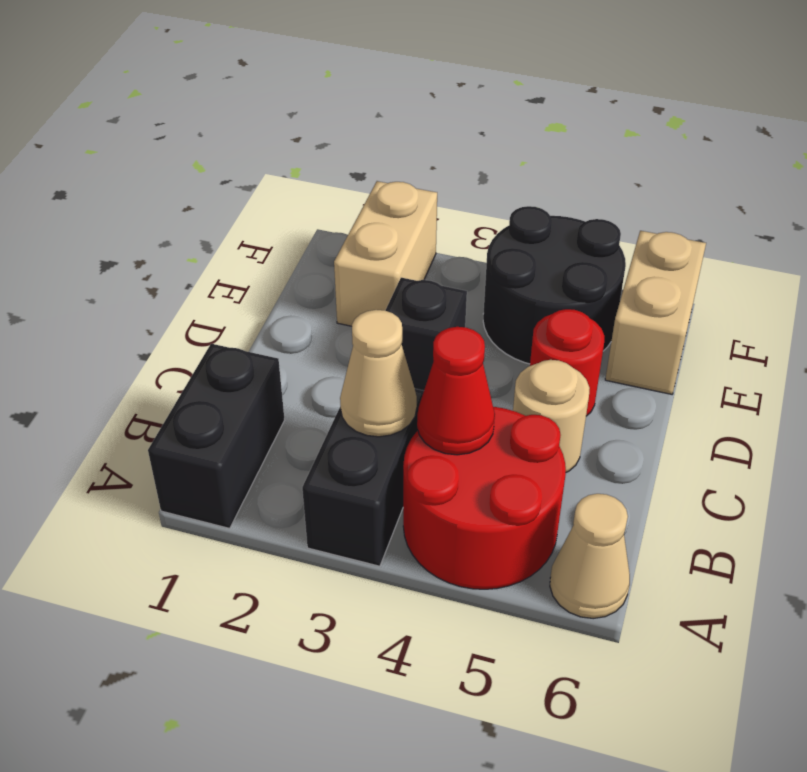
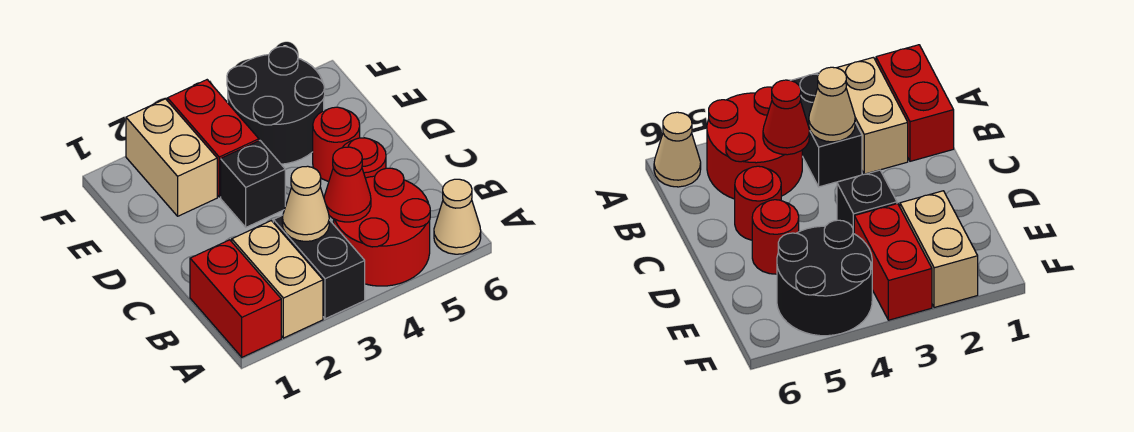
black brick A1:B1 level 1 -> red brick A1:B1 level 1
tan round brick C5 level 1 -> red round brick C5 level 1
none -> red brick E3:F3 level 1
tan brick E6:F6 level 1 -> tan brick A2:B2 level 1

